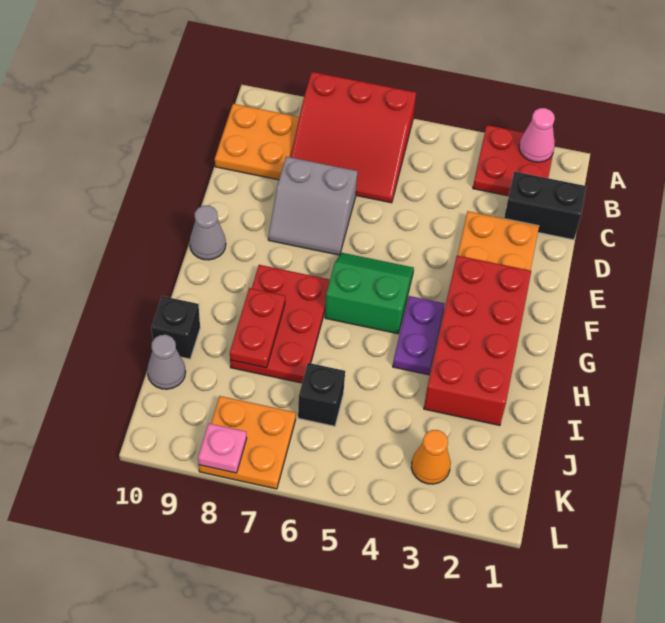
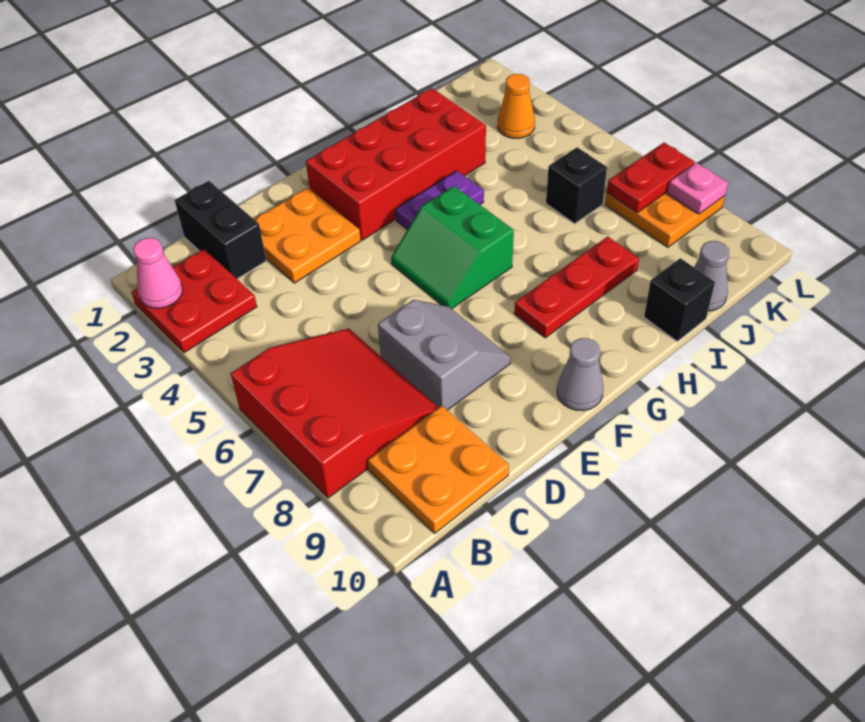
red plate G7:I8 level 1 -> red plate G8:I8 level 1
red plate H8:I8 level 2 -> red plate K7:L7 level 2

